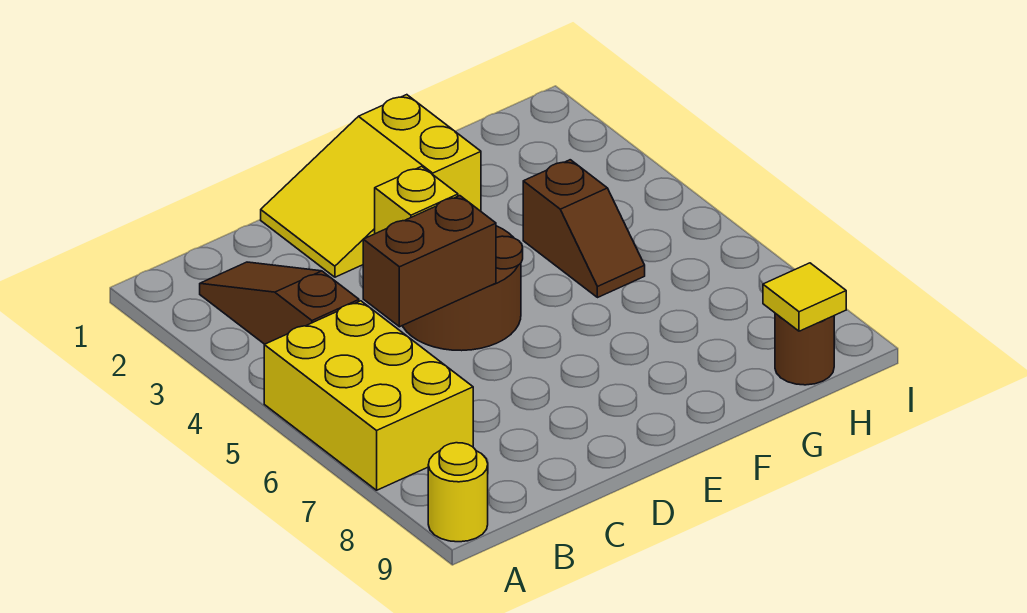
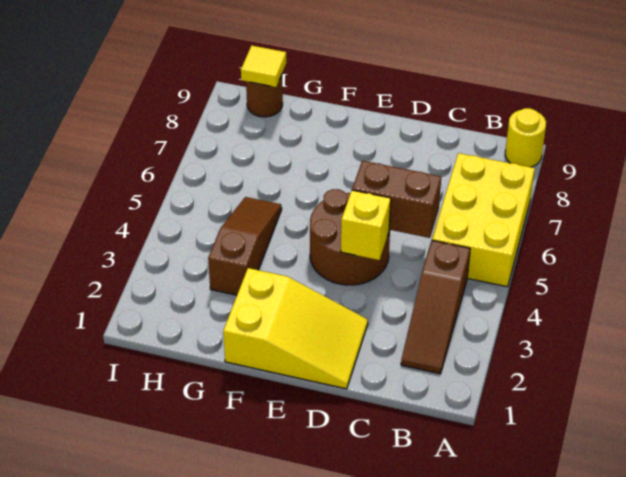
brown slope G4:G5 level 1 top 4 -> brown slope G3:G5 level 1 top 3

